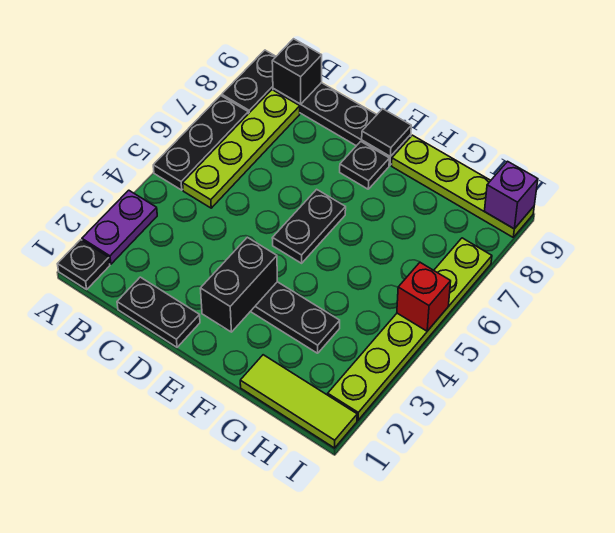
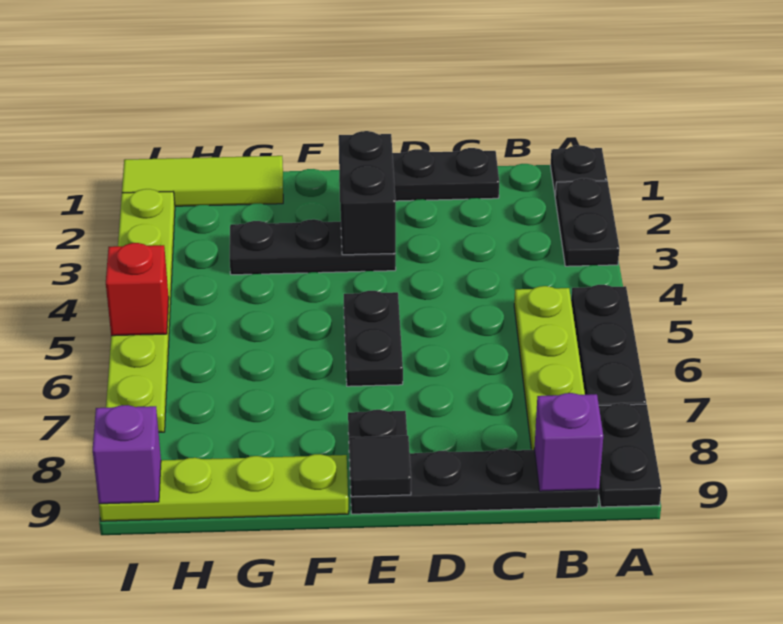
purple plate A2:A3 level 1 -> black plate A2:A3 level 1
black brick B9 level 2 -> purple brick B9 level 2

